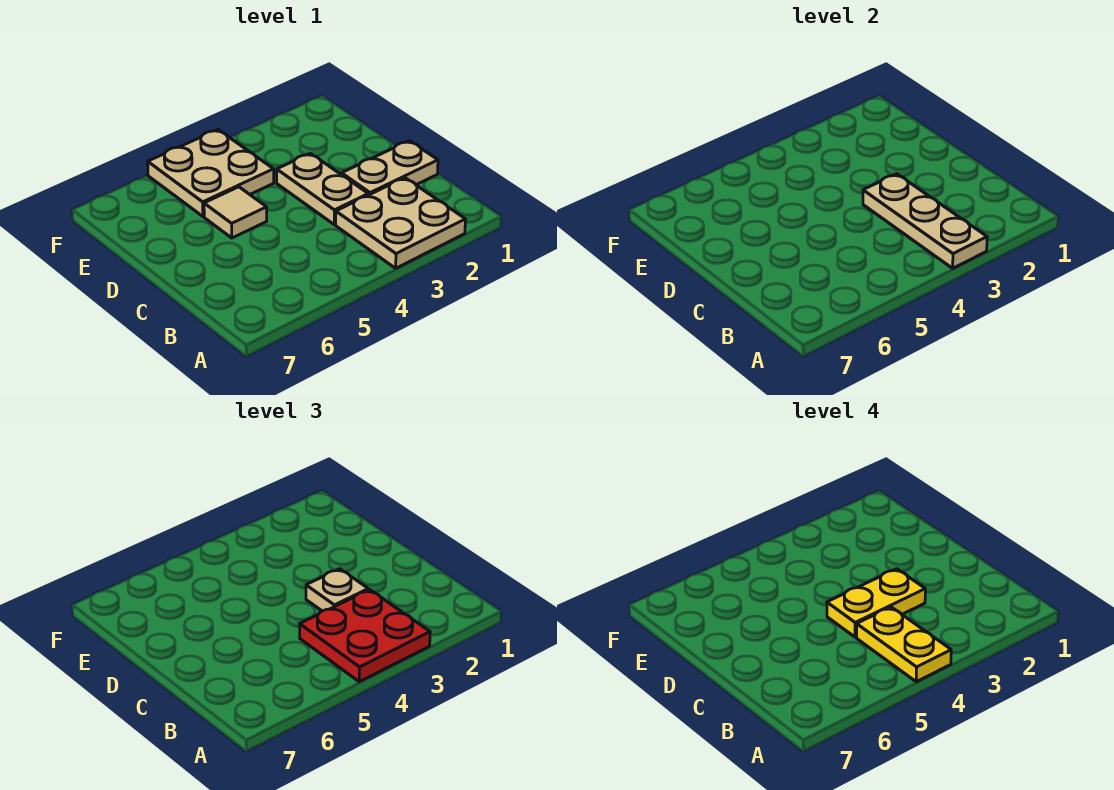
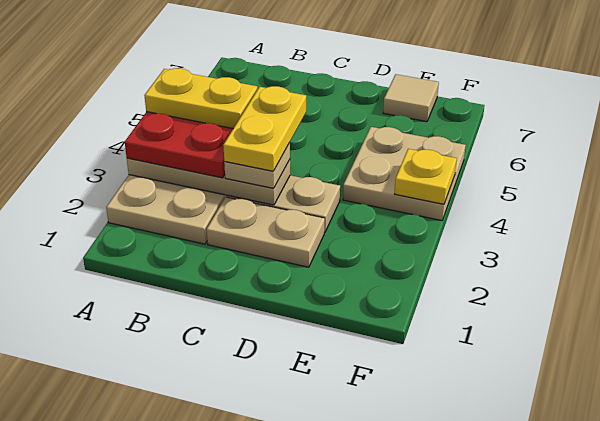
tan plate C1:C2 level 1 -> tan plate C2:D2 level 1
tan tile D5 level 1 -> tan tile E7 level 1
none -> yellow plate F4 level 2

